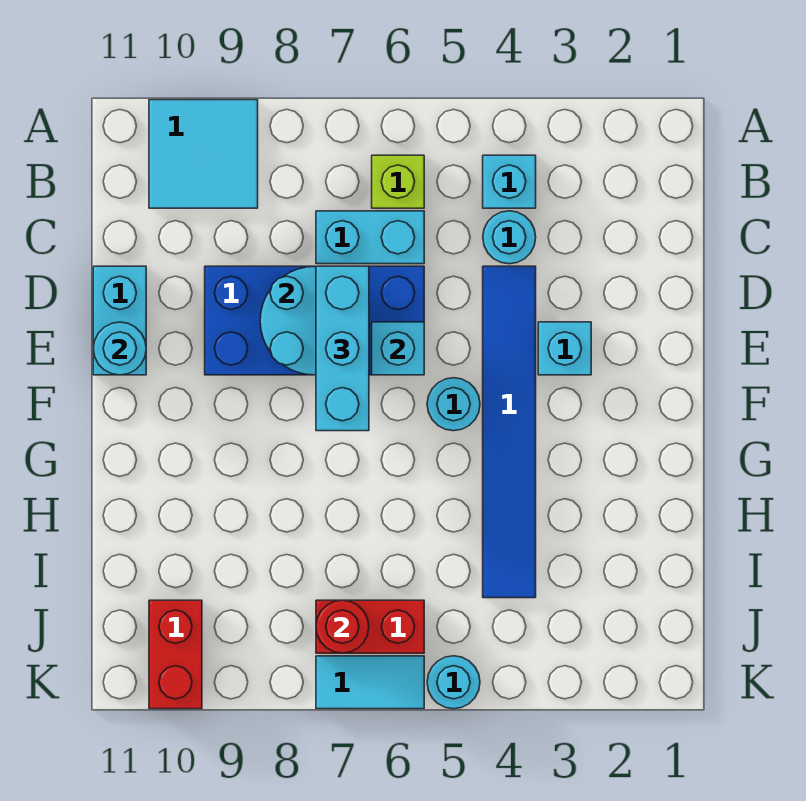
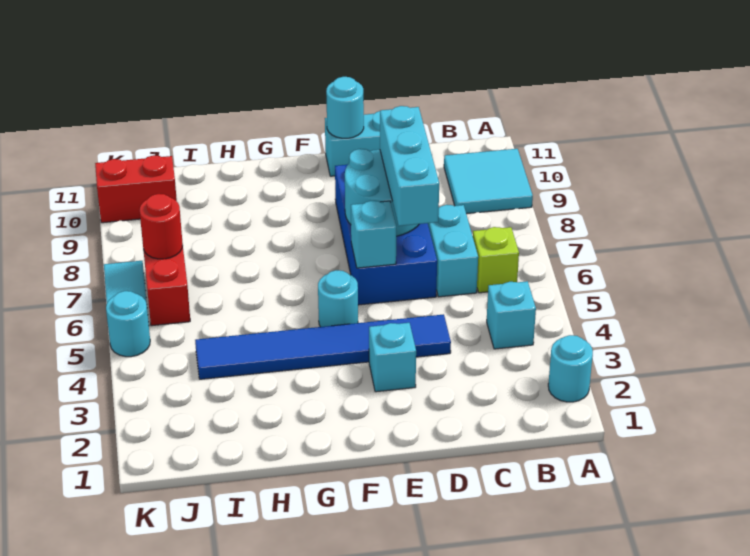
cyan round brick C4 level 1 -> cyan round brick A2 level 1
cyan brick D7:F7 level 3 -> cyan brick D6:D8 level 3

